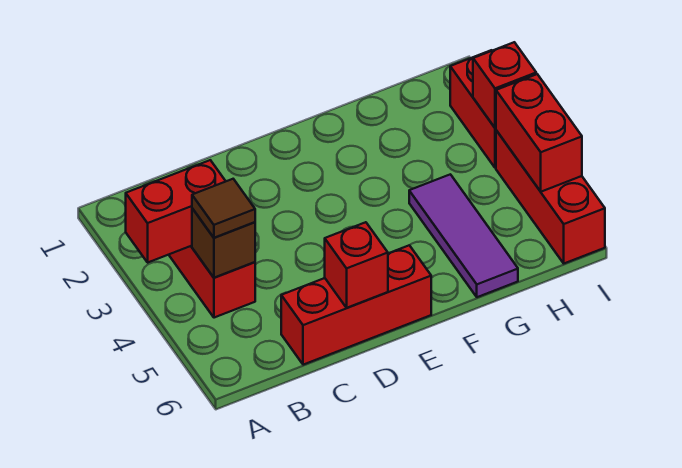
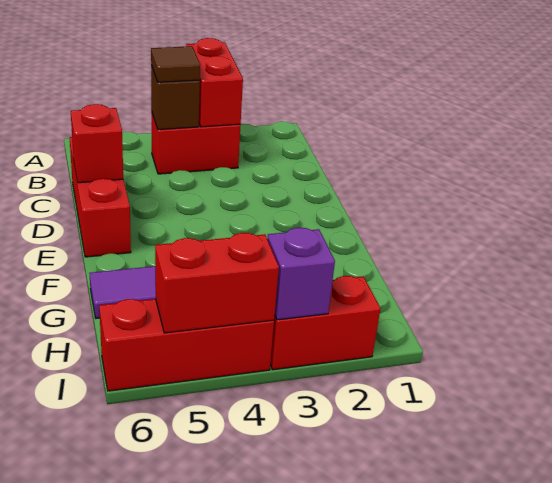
red brick I3 level 2 -> purple brick I3 level 2

